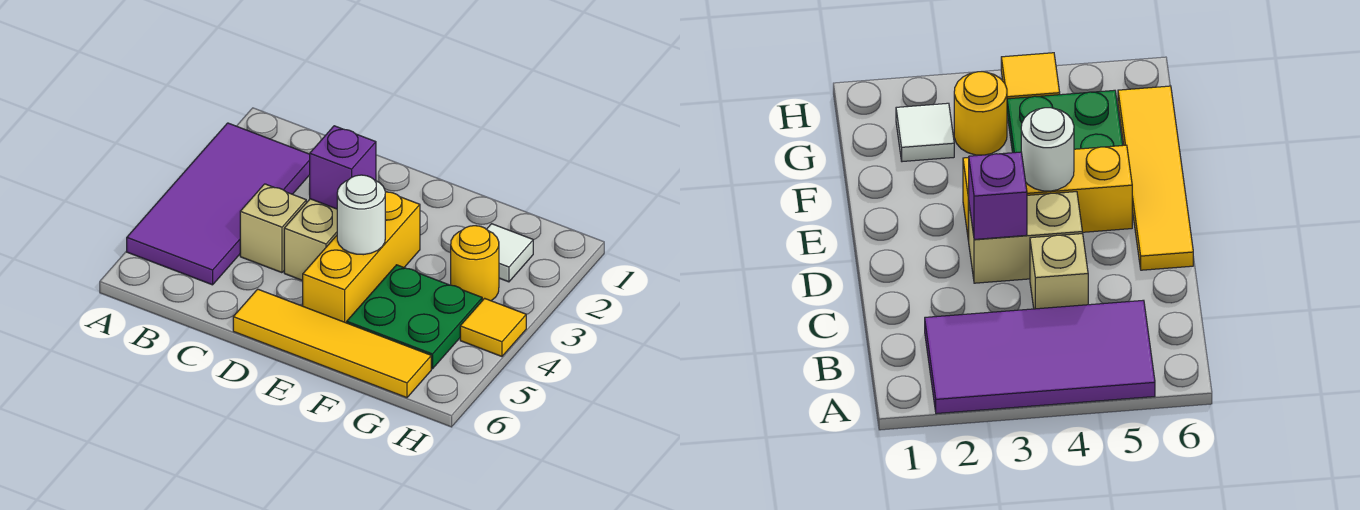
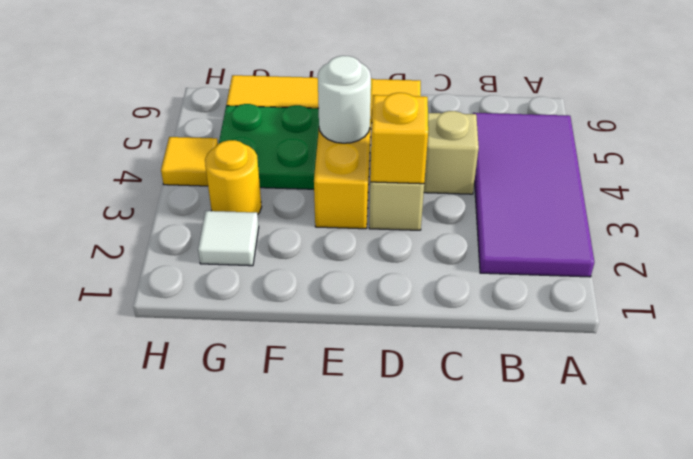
purple brick D3 level 2 -> yellow brick D3 level 2

